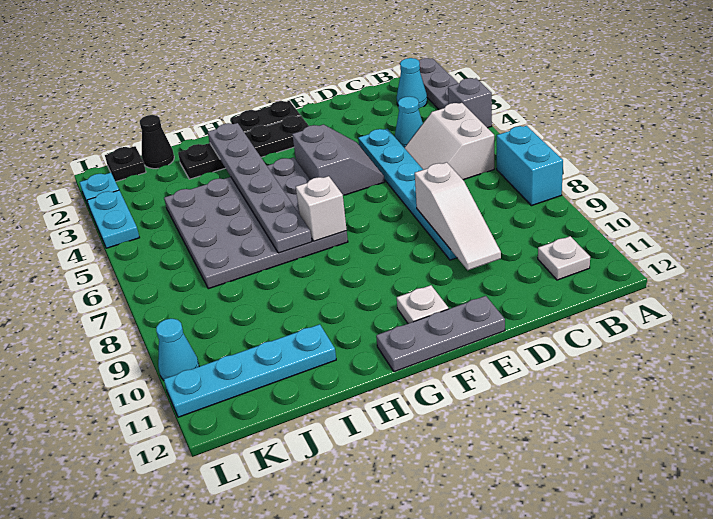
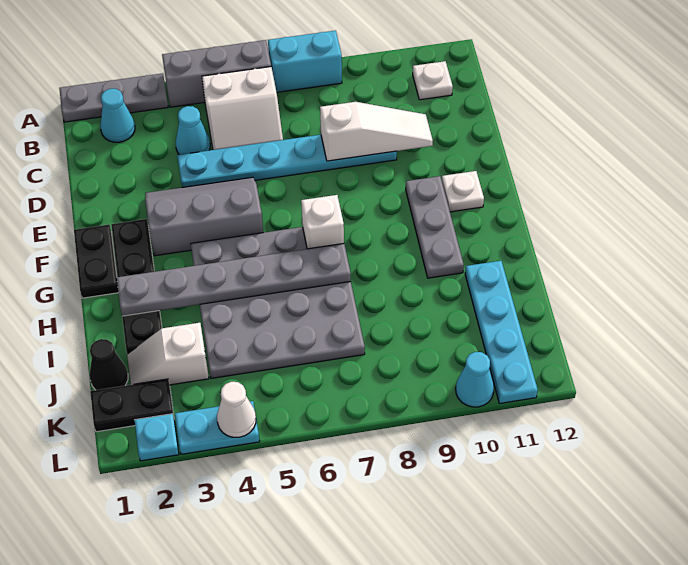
grey brick A4 level 1 -> grey brick A4:A6 level 1
grey slope E4:F5 level 1 top F -> grey slope E3:F5 level 1 top F
grey plate E12:G12 level 1 -> grey plate F10:H10 level 1
none -> white slope J2:J3 level 1 top 3
black plate K1 level 1 -> black plate K1:K2 level 1
none -> white cone L4 level 2

